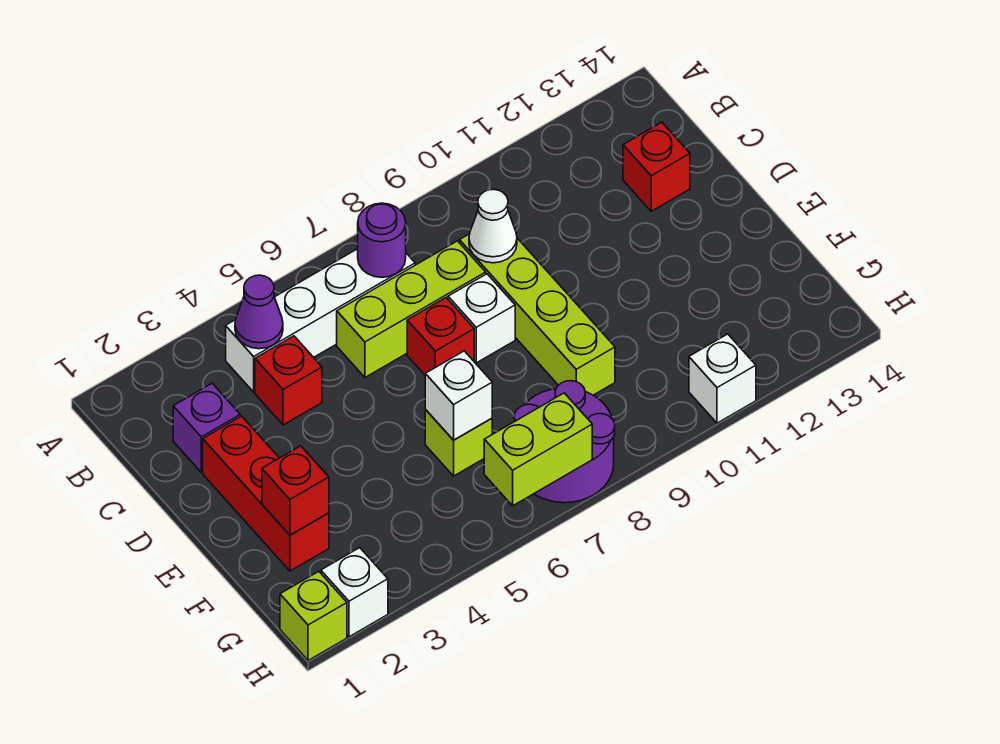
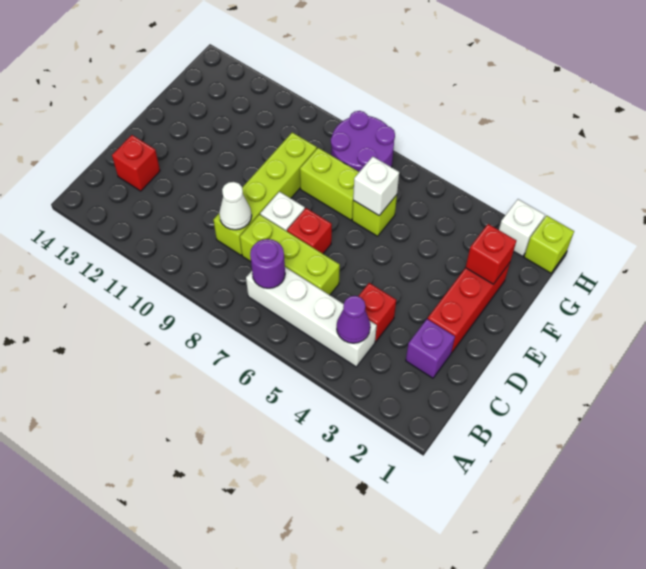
lime brick H6:H7 level 2 -> lime brick F7:F8 level 1
white brick H11 level 1 -> none

